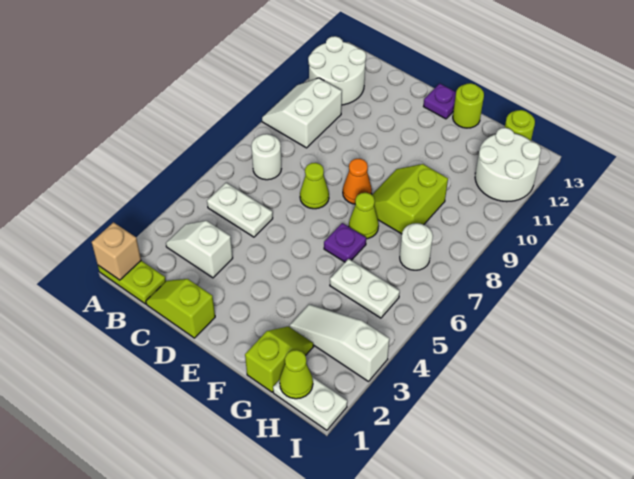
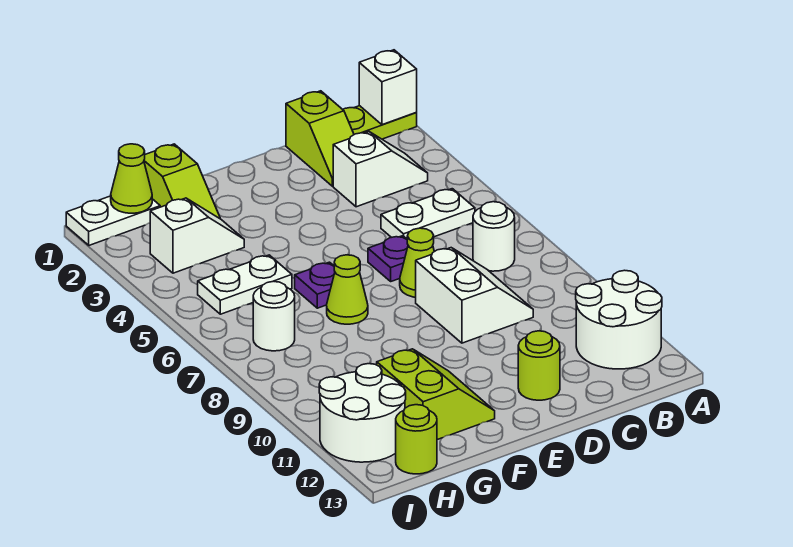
tan brick A1 level 2 -> white brick A1 level 2
white slope A9:B10 level 1 top B -> white slope C8:D9 level 1 top D
lime slope C1:D1 level 1 top D -> lime slope C1:C2 level 1 top 1
orange cone E8 level 1 -> none
purple plate E13 level 1 -> purple plate D6 level 1
lime slope F8:G9 level 1 top G -> lime slope F11:G12 level 1 top G
lime round brick F13 level 1 -> lime round brick D12 level 1
white slope G3:I3 level 1 top I -> white slope G3:H3 level 1 top H

